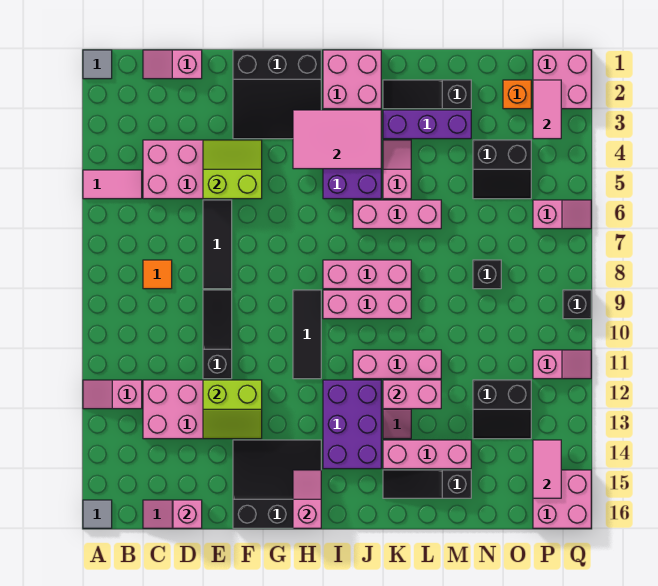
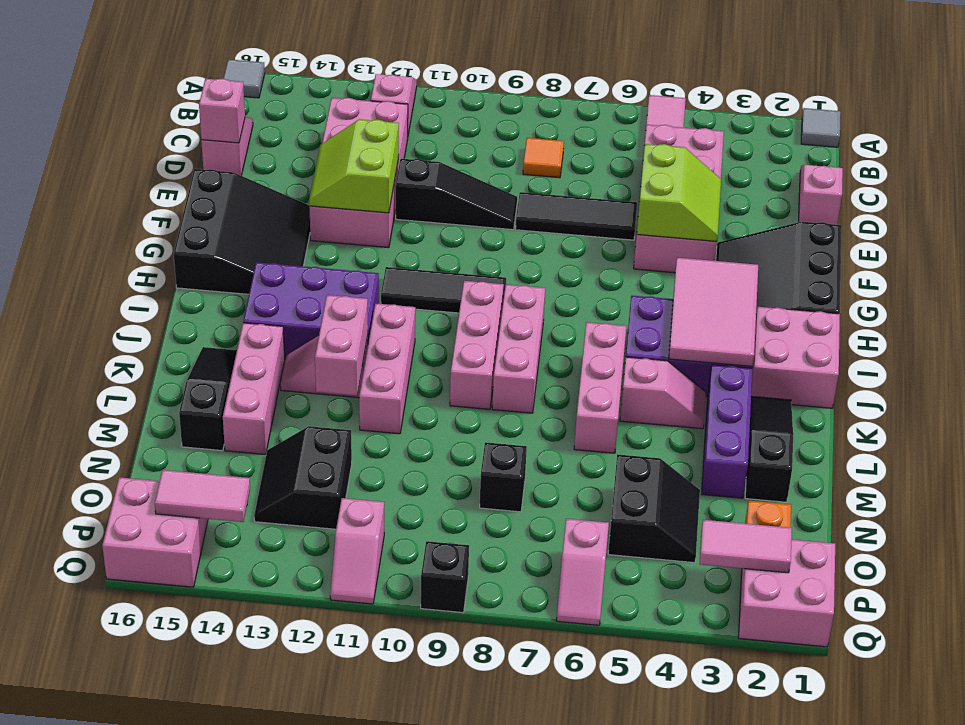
pink slope H15:H16 level 2 top 16 -> none
black slope N4:O5 level 1 top 4 -> black slope N4:O5 level 1 top 5

